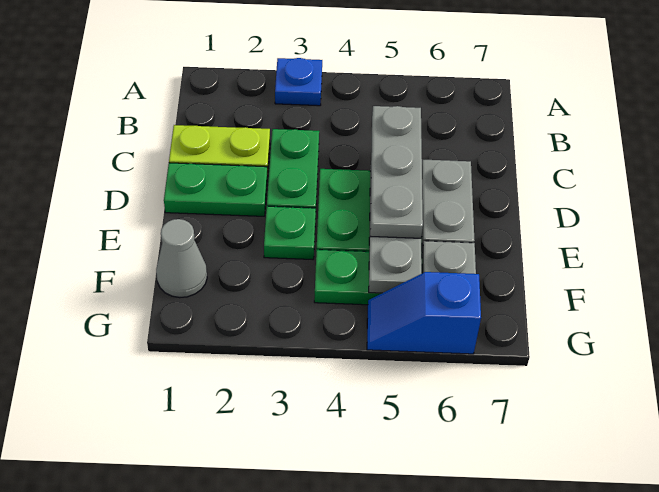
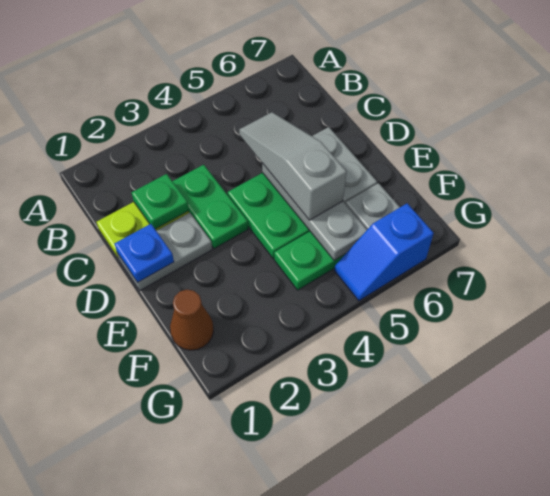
blue plate A3 level 1 -> blue plate D1 level 2
grey plate C5:E5 level 3 -> grey slope C5:E5 level 3 top E
green plate D1:D2 level 1 -> grey plate D1:D2 level 1
green plate E3 level 1 -> green plate C2 level 2
grey cone F1 level 1 -> brown cone F1 level 1

